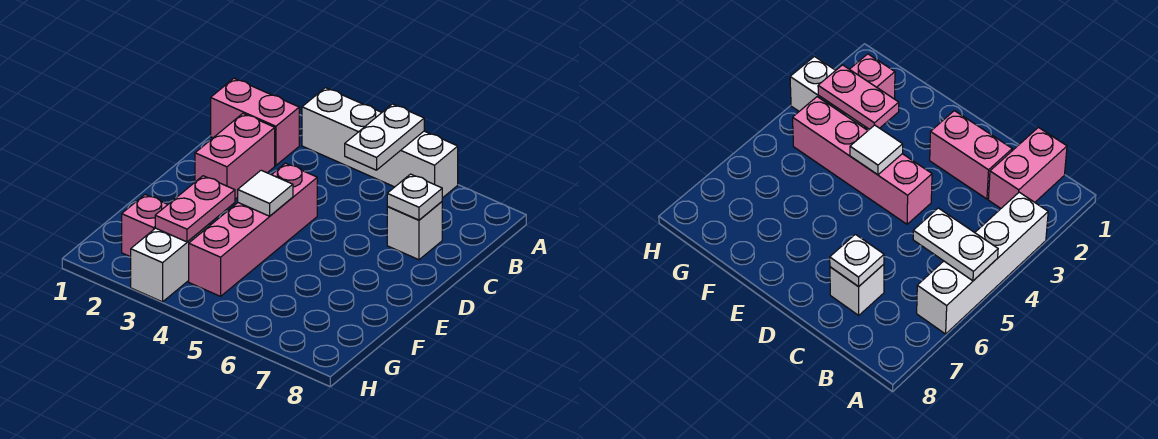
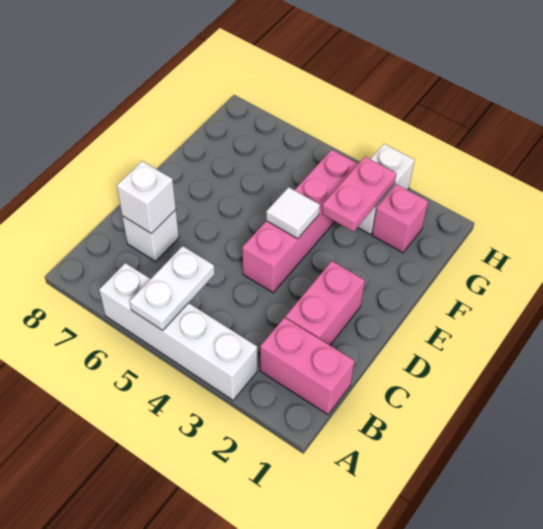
white plate C7 level 2 -> white brick C7 level 2

